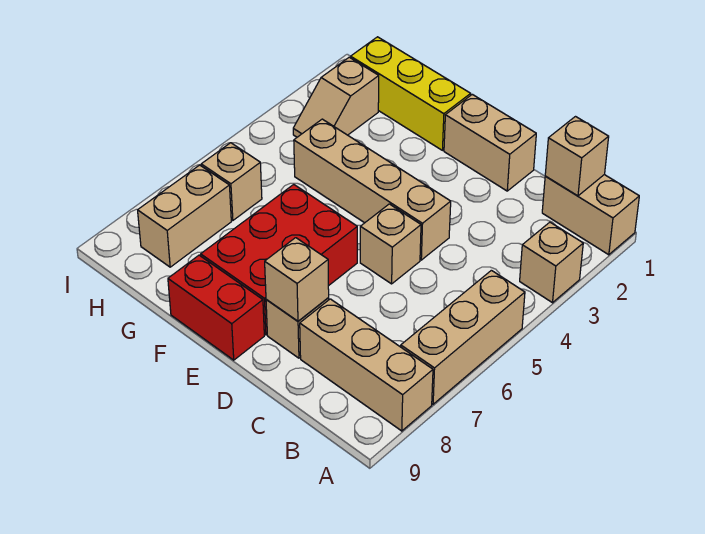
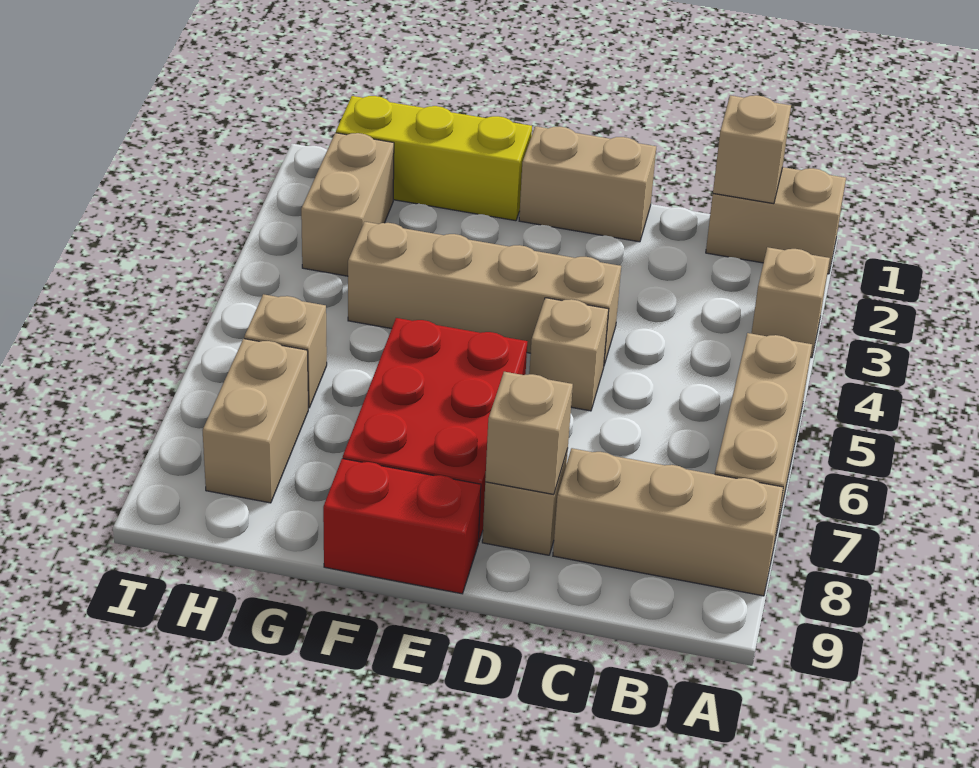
tan slope H2:H3 level 1 top 2 -> tan brick H2:H3 level 1

